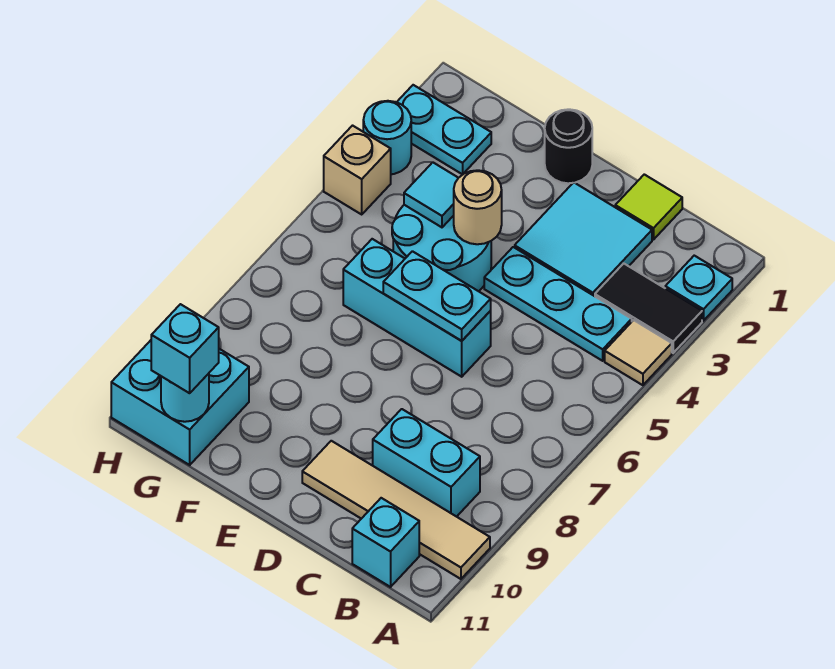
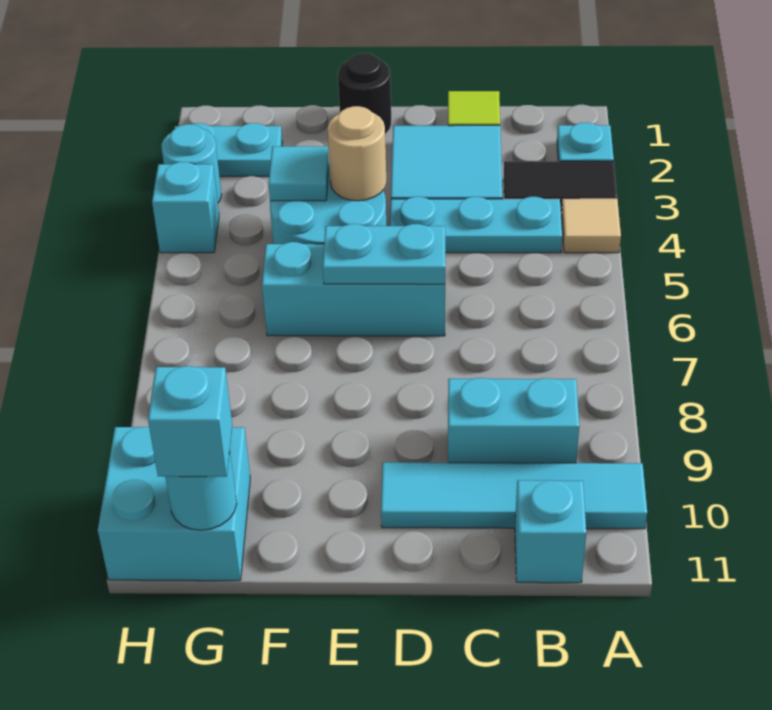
tan tile A10:D10 level 1 -> cyan tile A10:D10 level 1
tan brick H4 level 1 -> cyan brick H4 level 1

